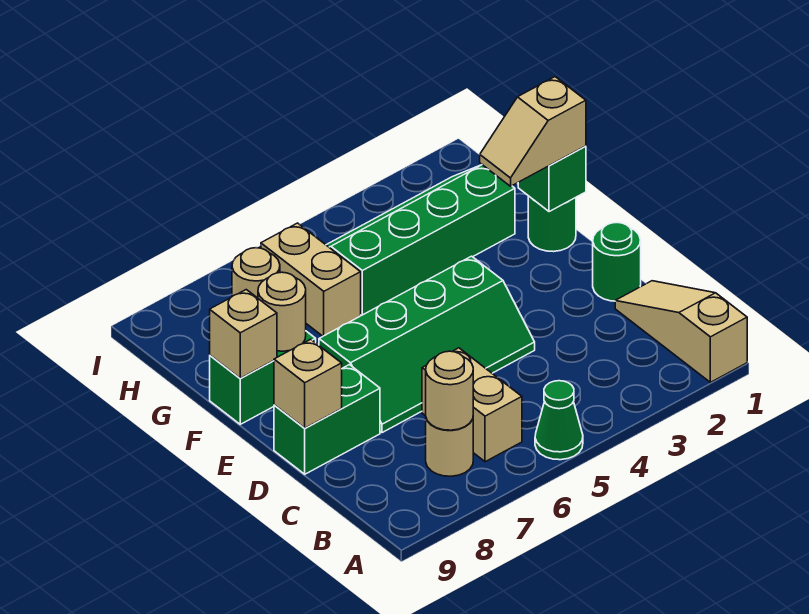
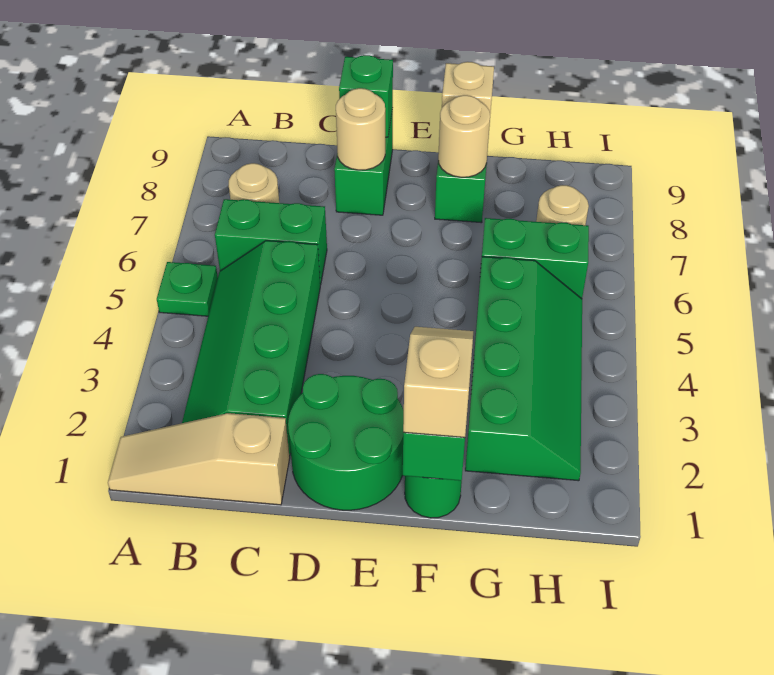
tan slope A1:C1 level 1 top A -> tan slope A1:C1 level 1 top C
green cone A5 level 1 -> green plate A5 level 1
tan brick B6:C6 level 1 -> green brick B6:C6 level 1
tan round brick B7 level 2 -> tan round brick D8 level 2
green round brick D1 level 1 -> green round brick D1:E2 level 1
green slope D4:E7 level 1 top E -> green slope B2:C5 level 1 top C
tan brick D9 level 2 -> green brick D9 level 2
tan brick G6:H6 level 1 -> green brick G6:H6 level 1

